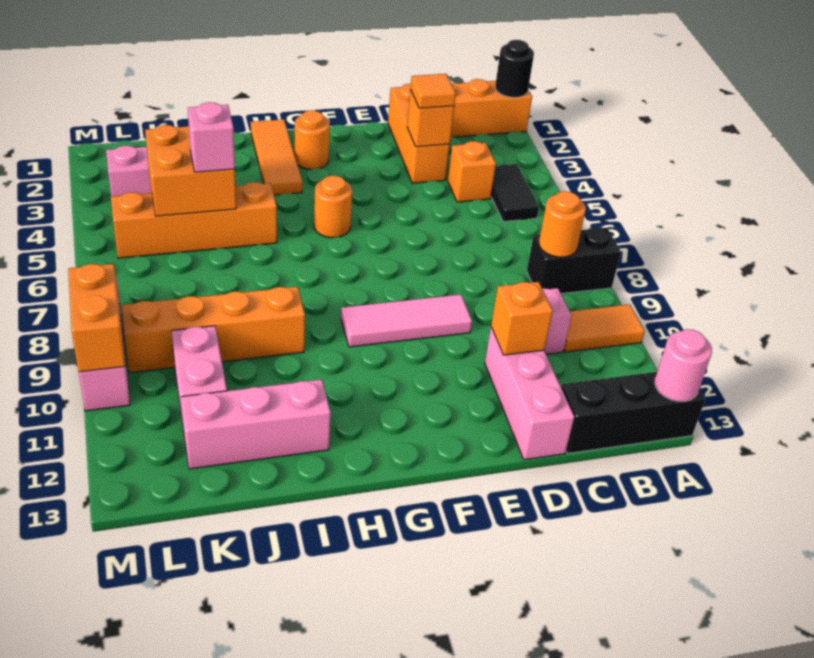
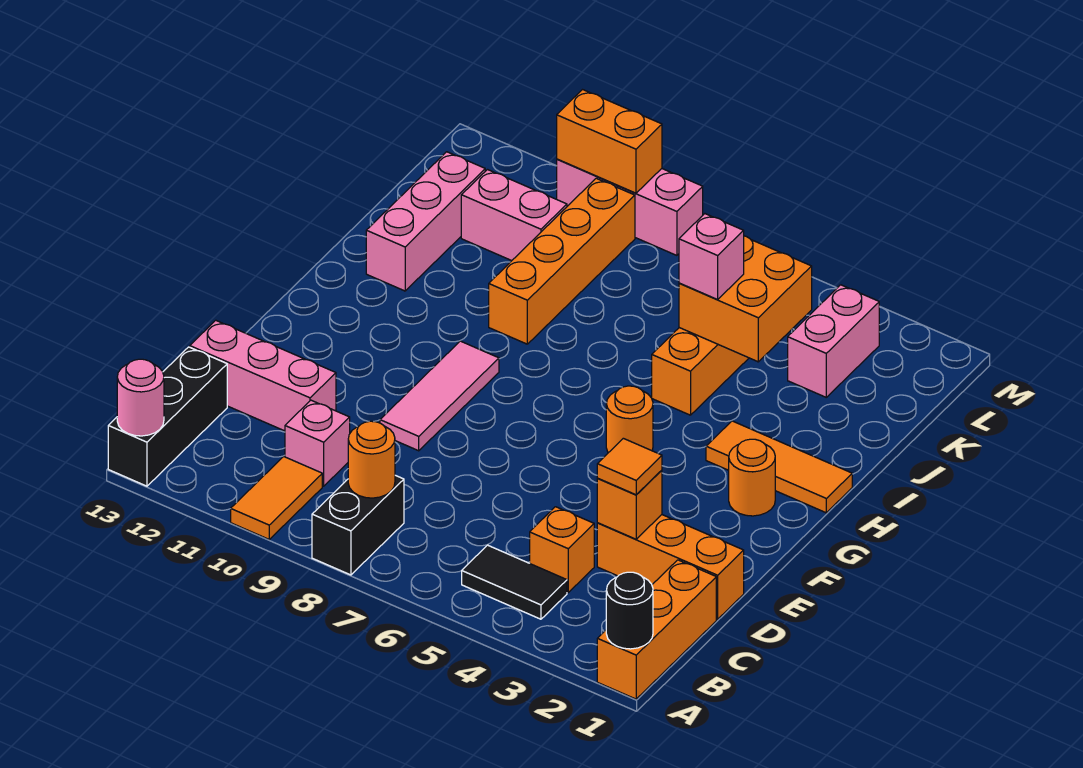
orange brick D11 level 2 -> none

